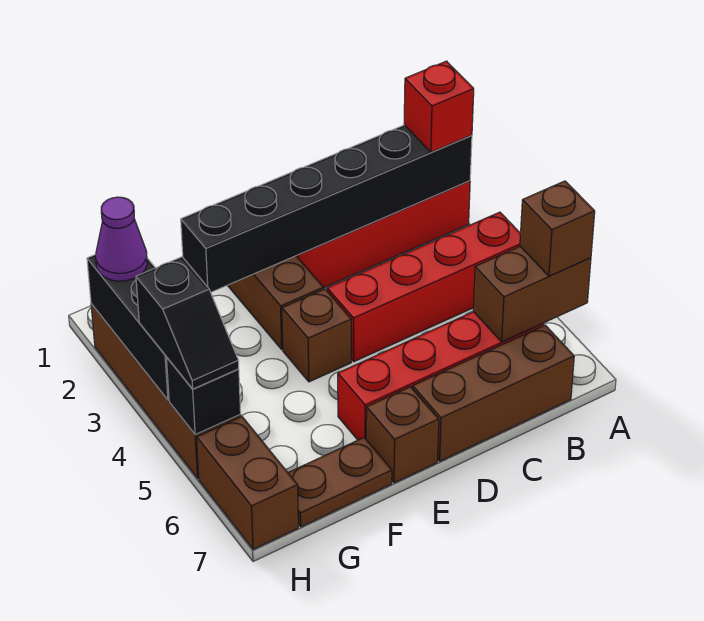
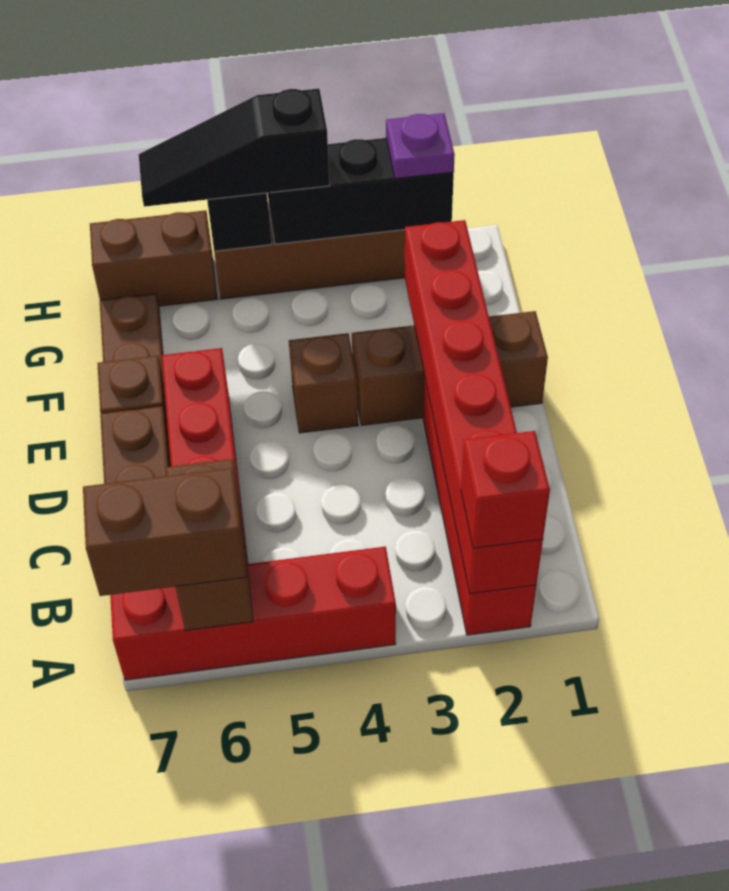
black brick A2:F2 level 2 -> red brick A2:F2 level 2
red brick A4:D4 level 1 -> red brick A4:A7 level 1
brown brick A6 level 3 -> brown brick A6:A7 level 3
purple cone H2 level 3 -> purple plate H2 level 3
black slope H4:H5 level 3 top 4 -> black slope H4:H6 level 3 top 4

